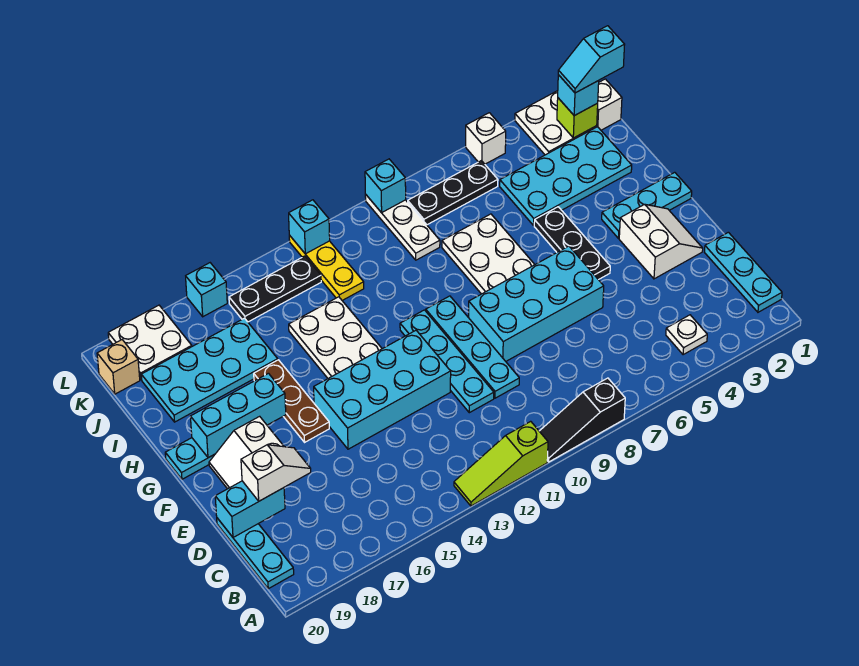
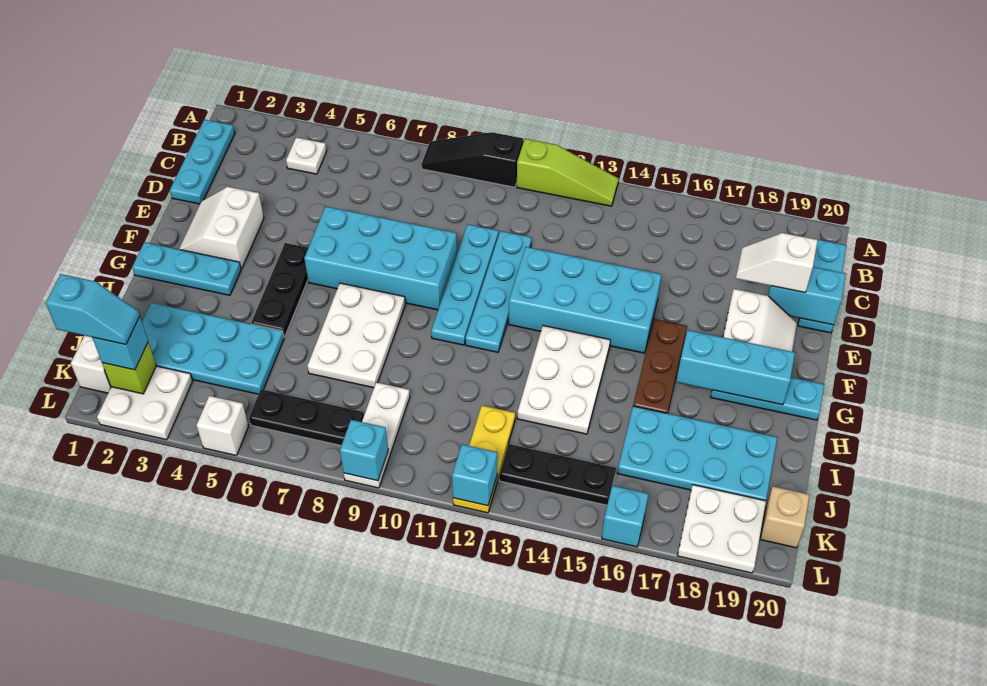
black slope A8:A10 level 1 top 8 -> black slope A8:A10 level 1 top 10

